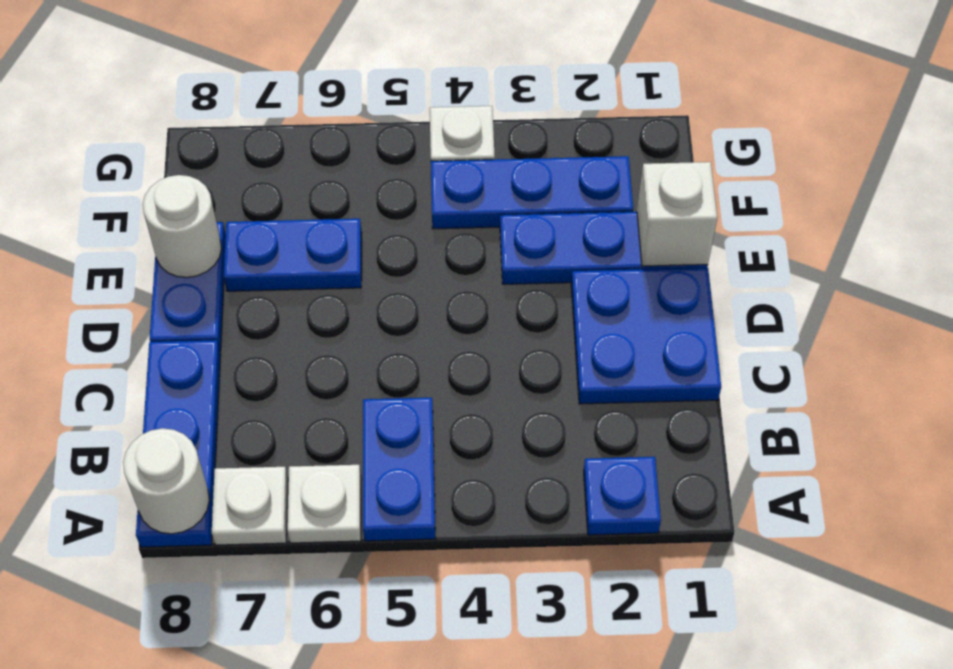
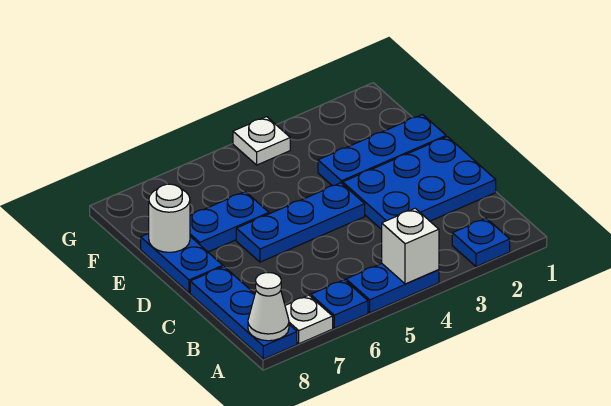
blue plate A5:B5 level 1 -> blue plate A4:A5 level 1
white plate A6 level 1 -> blue plate A6 level 1
white round brick A8 level 2 -> white cone A8 level 2
blue plate C1:D2 level 1 -> blue plate C1:D3 level 1
white brick E1 level 2 -> white brick A4 level 2
blue plate F2:F4 level 1 -> blue plate D4:D6 level 1

